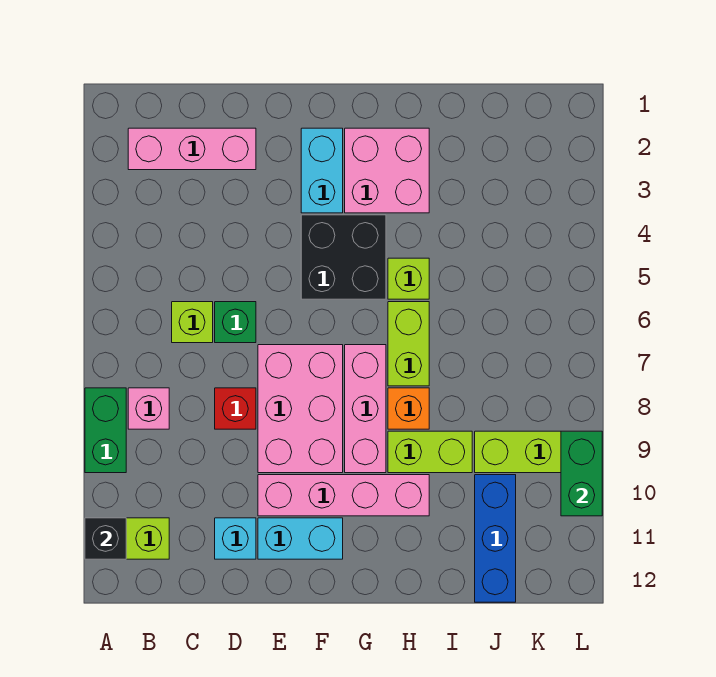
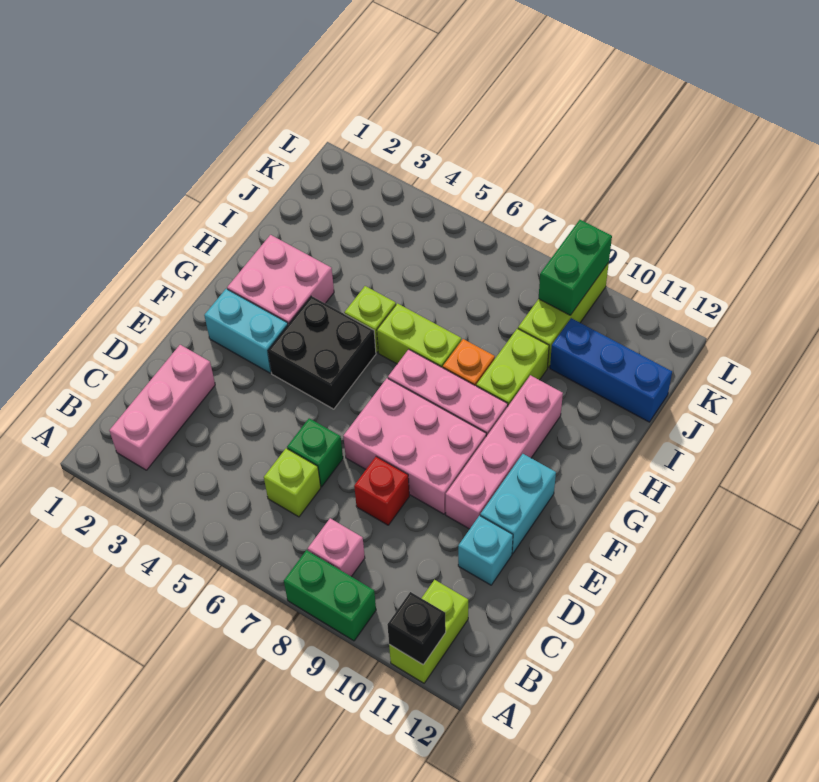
green brick L9:L10 level 2 -> green brick K9:L9 level 2

